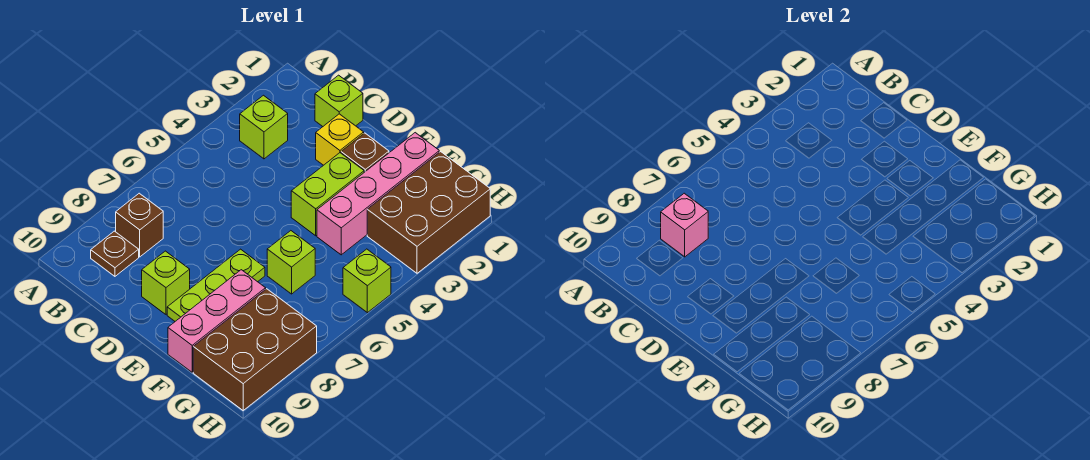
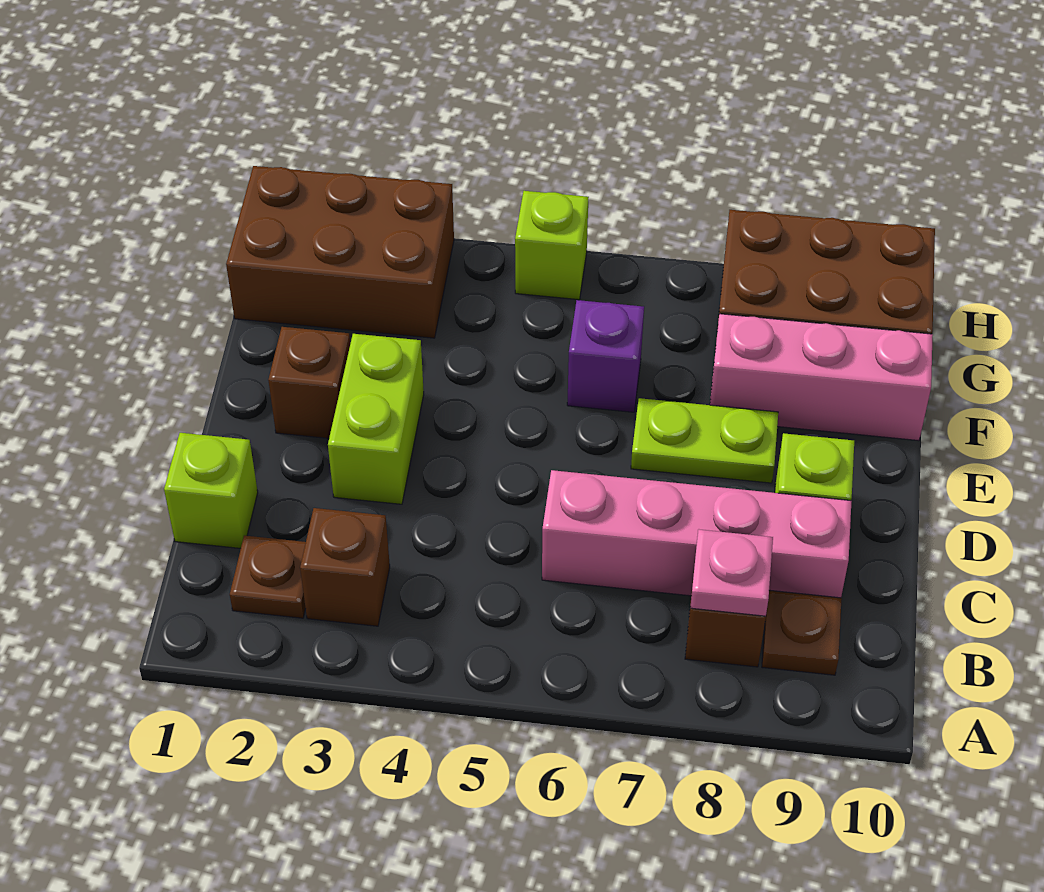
none -> brown plate B2 level 1
lime brick B3 level 1 -> brown brick B3 level 1
pink brick B8 level 2 -> pink plate B8 level 2
yellow brick D2 level 1 -> none
lime brick E3:E4 level 1 -> lime brick D3:E3 level 1
lime plate E7:E9 level 1 -> lime plate E7:E8 level 1
pink brick F1:F4 level 1 -> pink brick C6:C9 level 1
lime brick F6 level 1 -> purple brick F6 level 1

